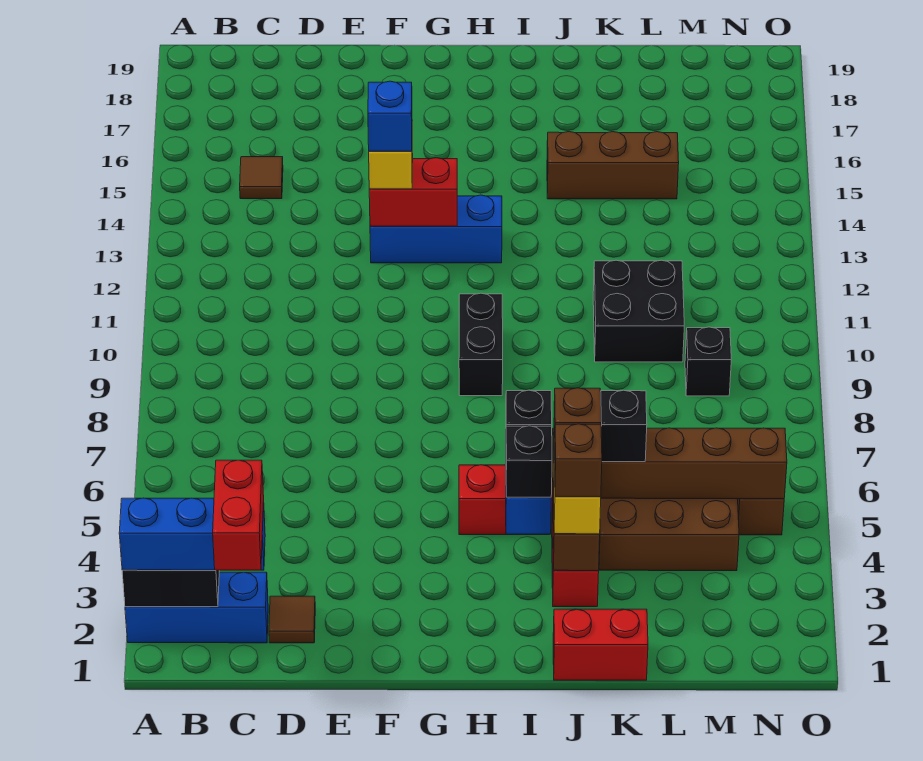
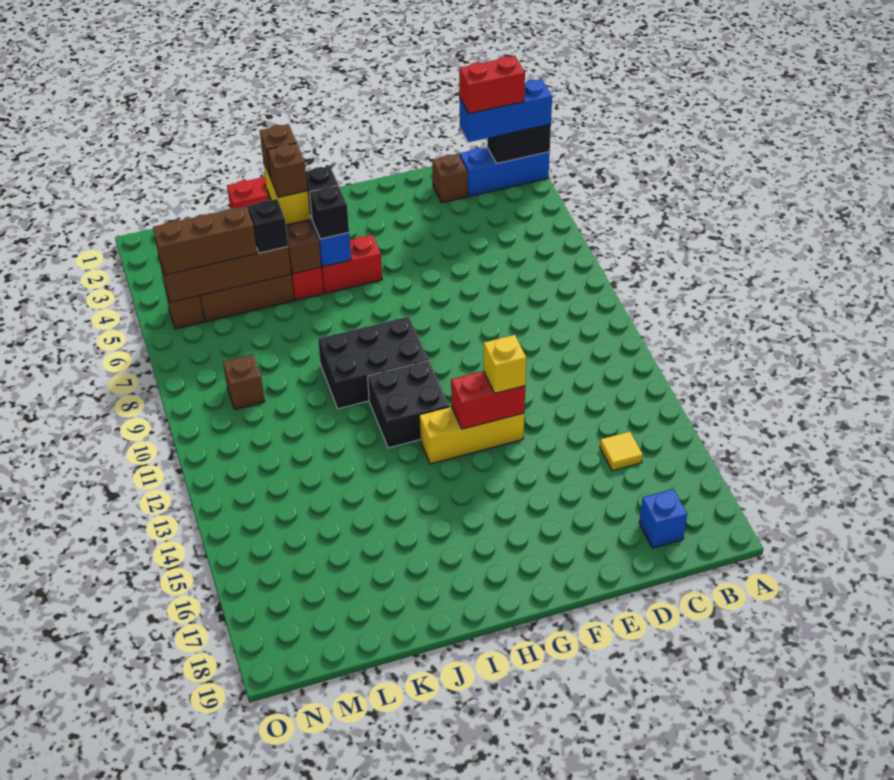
red brick C1:C2 level 4 -> red brick B2:C2 level 4
brown tile C15 level 1 -> yellow tile C15 level 1
brown tile D2 level 1 -> brown brick D2 level 1
blue brick F13:H13 level 1 -> yellow brick F13:H13 level 1
blue brick F13 level 4 -> blue brick C18 level 1
black brick H9:H10 level 1 -> black brick H9:J10 level 1
brown brick J15:L15 level 1 -> brown brick L5:N5 level 3
black brick K10:L11 level 1 -> black brick H11:I12 level 1
black brick M9 level 1 -> brown brick M9 level 1

